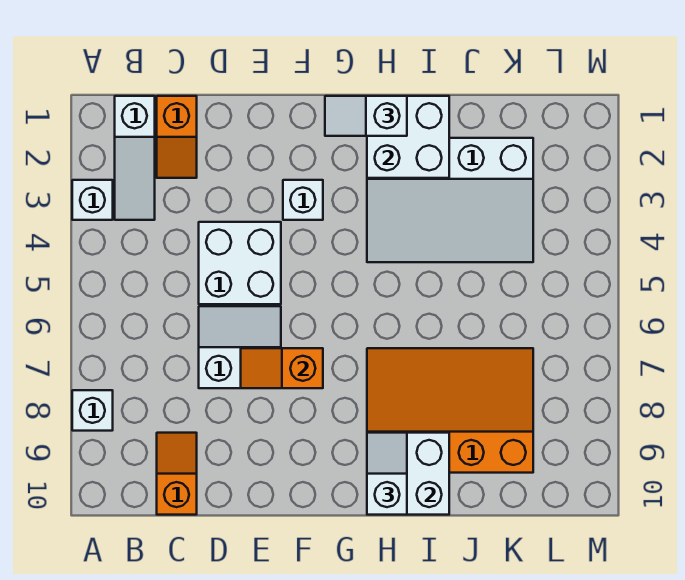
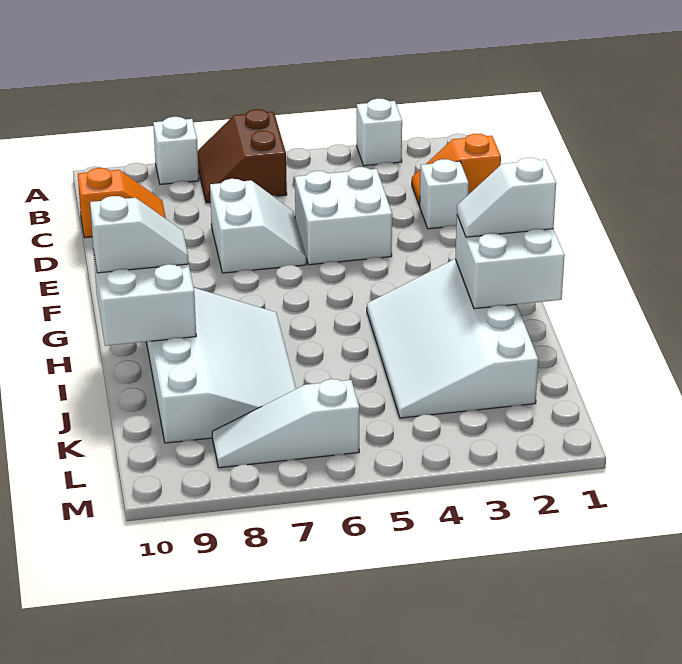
none -> brown slope A6:B7 level 1 top 6
white slope B1:B3 level 1 top 1 -> white slope L6:L8 level 1 top 6
orange slope E7:F7 level 2 top F -> none
white brick F3 level 1 -> white brick D2 level 1
white slope G1:H1 level 3 top H -> white slope H1:H2 level 3 top 1
orange slope H7:K9 level 1 top 9 -> white slope H7:K9 level 1 top 9

